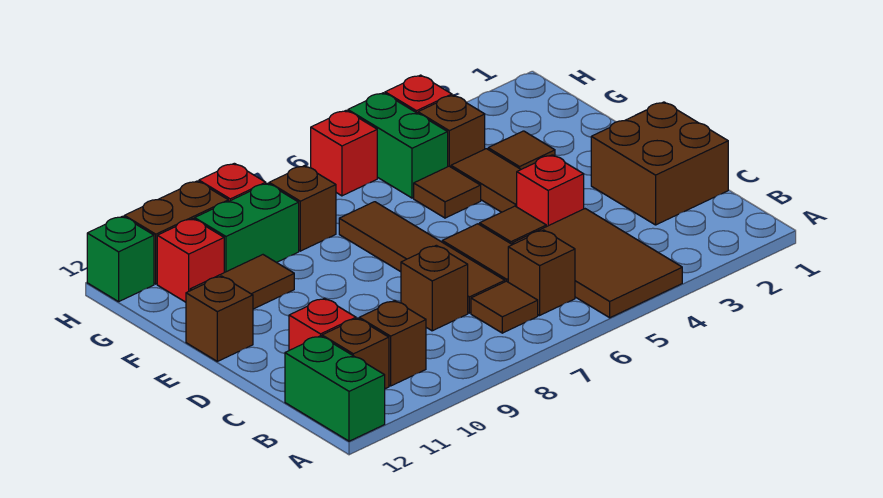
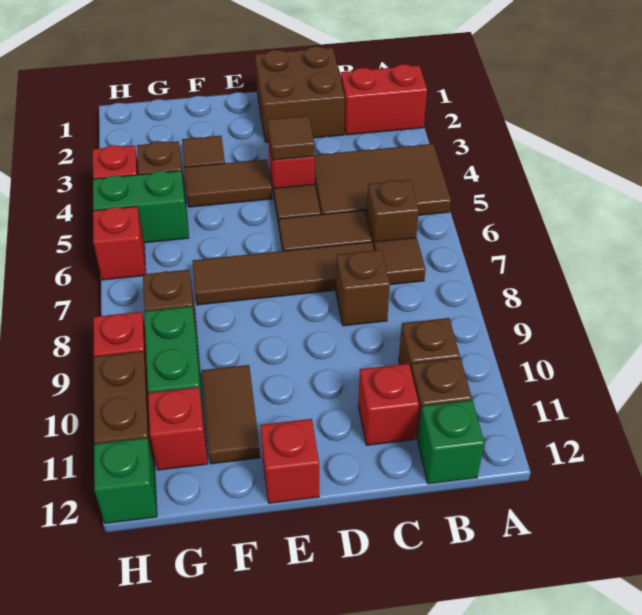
none -> red brick A2:B2 level 1
green brick A12:B12 level 1 -> green brick B12 level 1
brown brick E12 level 1 -> red brick E12 level 1
brown tile F5 level 1 -> brown tile D4 level 2

